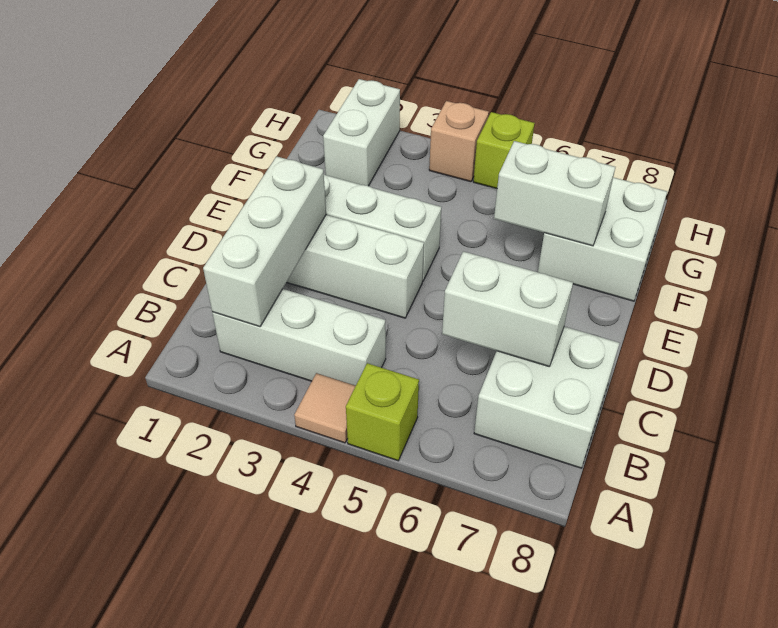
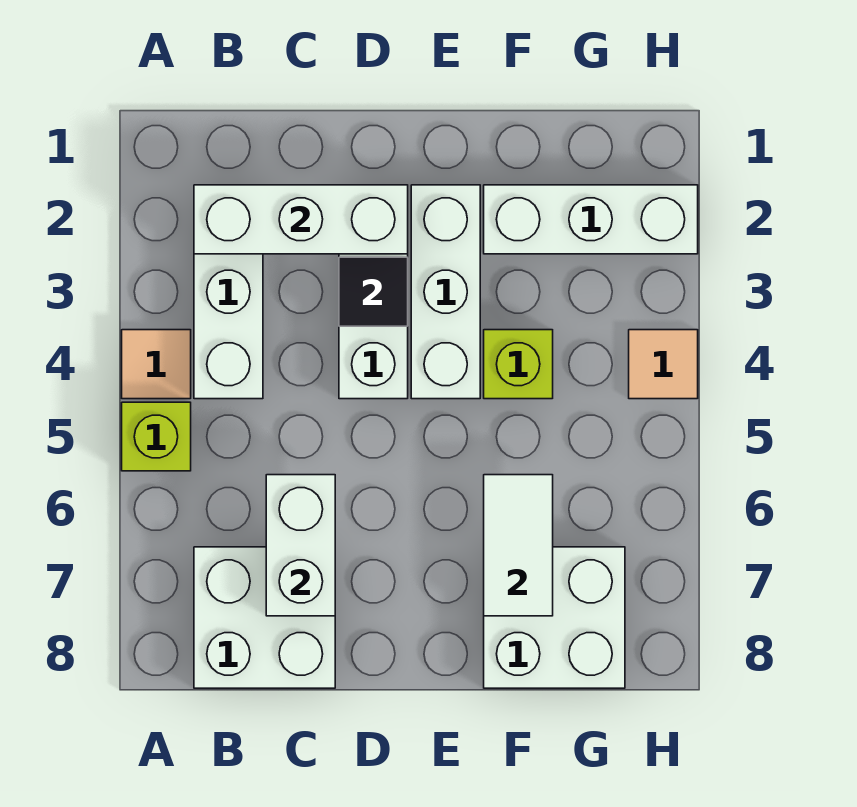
none -> black tile D3 level 2
white brick F6:F7 level 2 -> white tile F6:F7 level 2
white brick G2:H2 level 1 -> white brick F2:H2 level 1
tan brick H4 level 1 -> tan tile H4 level 1
lime brick H5 level 1 -> lime brick F4 level 1

